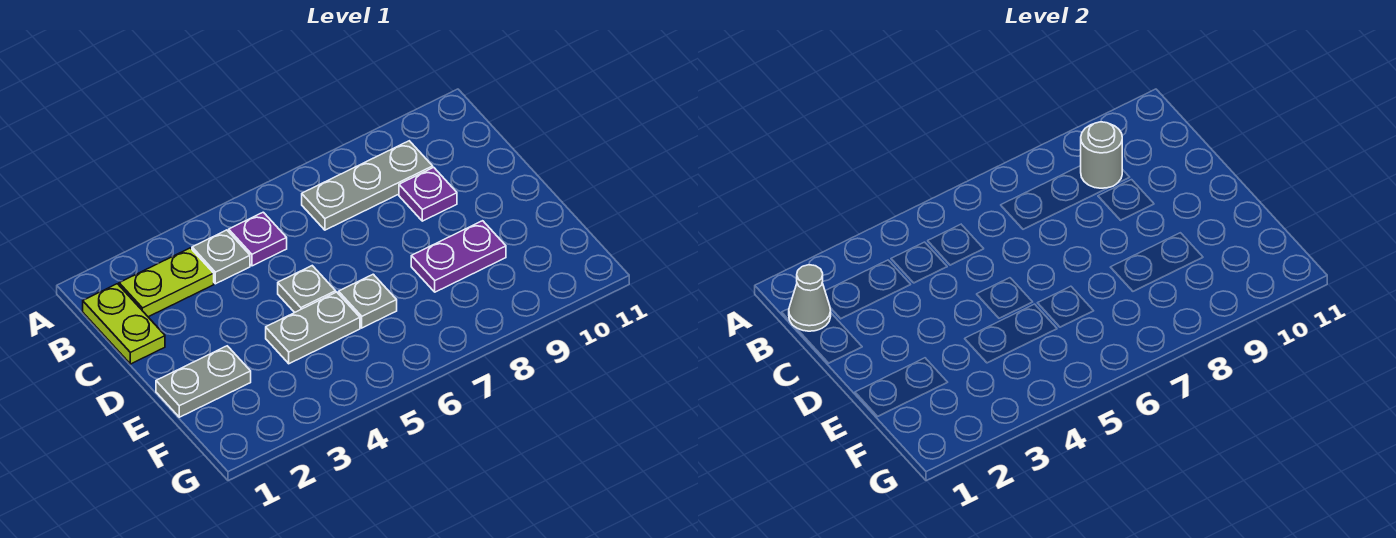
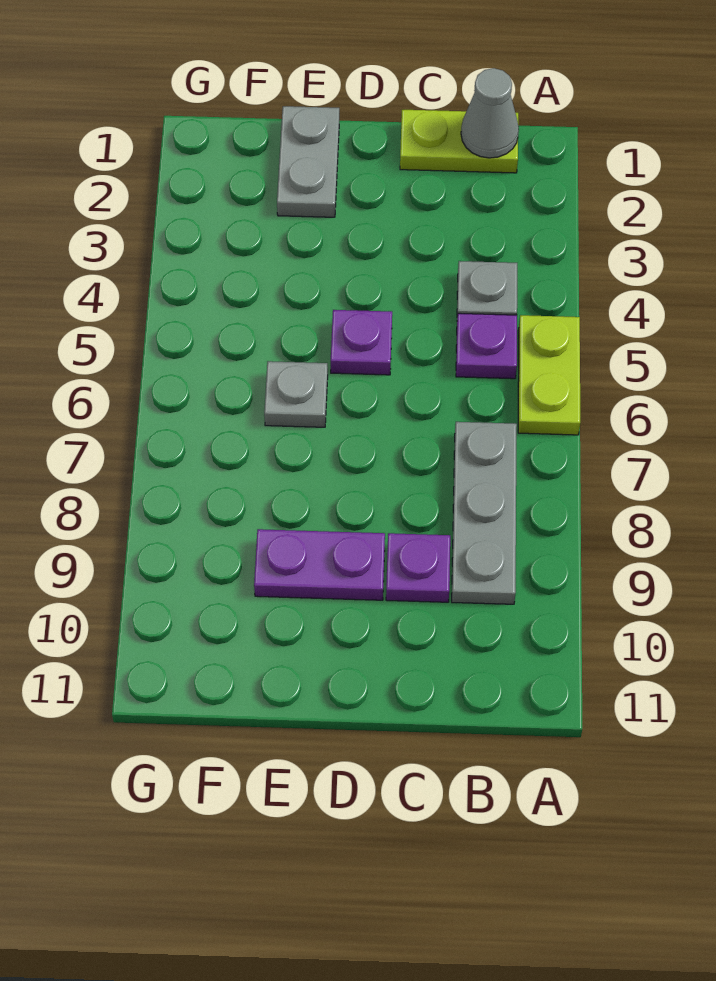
lime plate B2:B3 level 1 -> lime plate A5:A6 level 1
grey round brick B9 level 2 -> none
grey plate D5 level 1 -> purple plate D5 level 1
grey plate E4:E5 level 1 -> none
purple plate E8:E9 level 1 -> purple plate D9:E9 level 1

